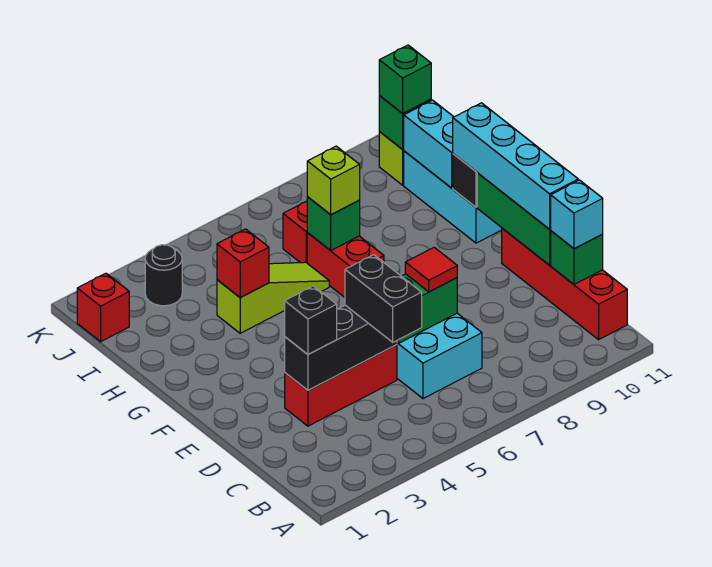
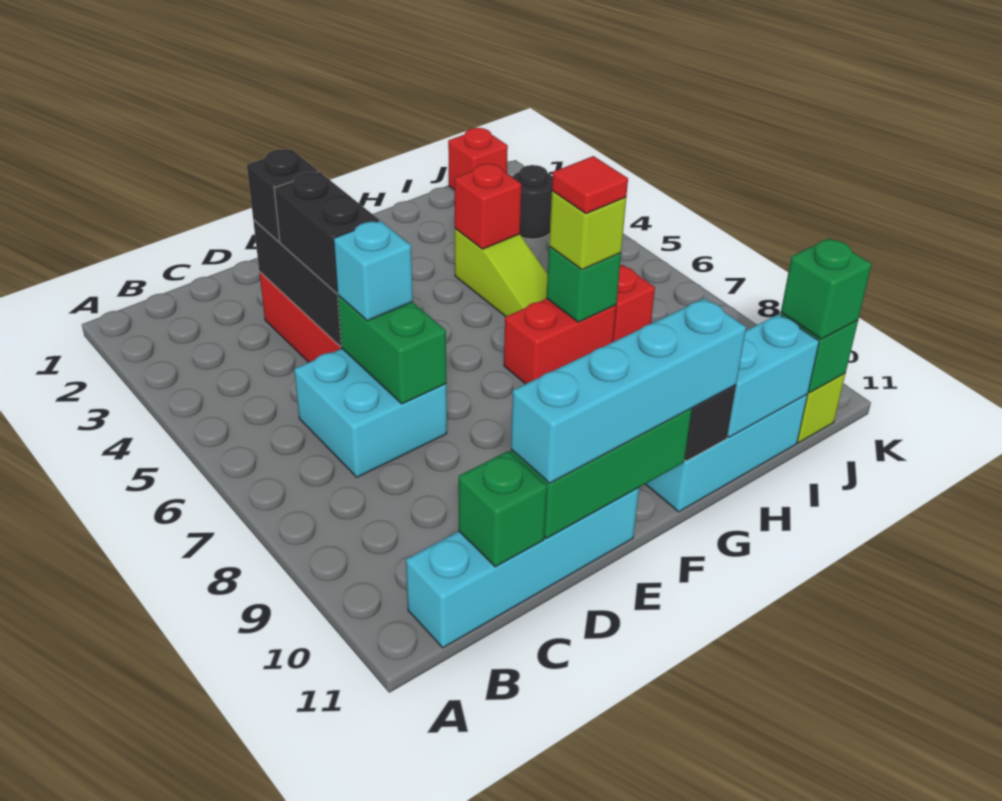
red brick B11:E11 level 1 -> cyan brick B11:E11 level 1
black brick C5:D5 level 3 -> black brick D4:D5 level 3
cyan brick C11 level 3 -> cyan brick D6 level 3
red tile D7 level 3 -> red tile H7 level 4

